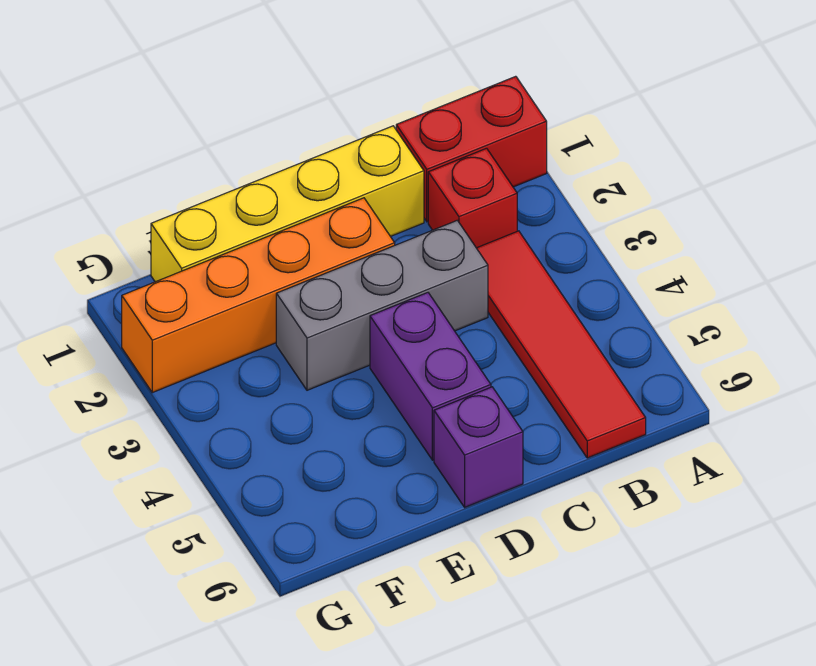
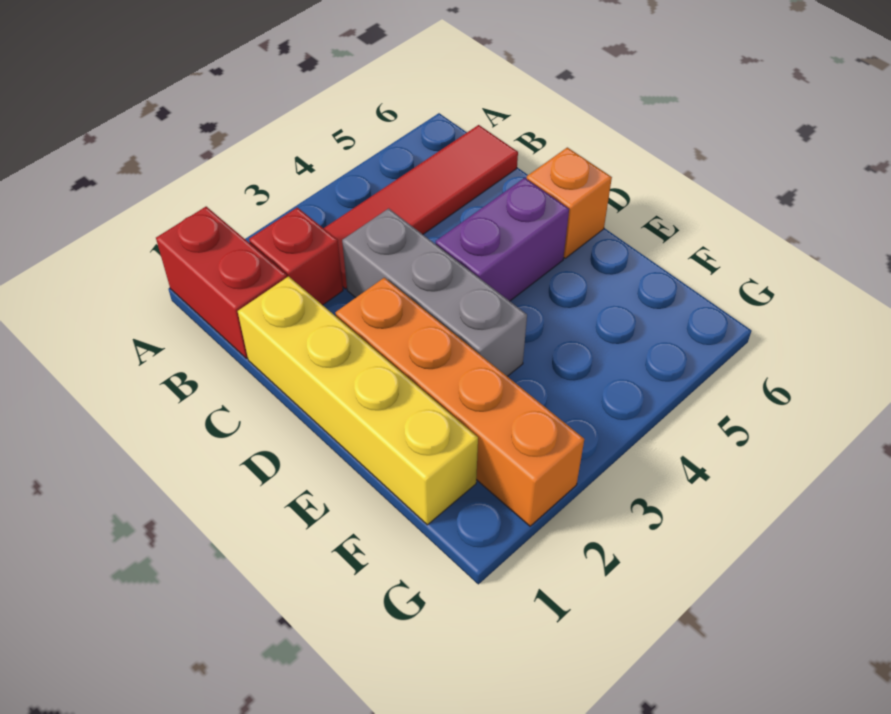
purple brick D6 level 1 -> orange brick D6 level 1

